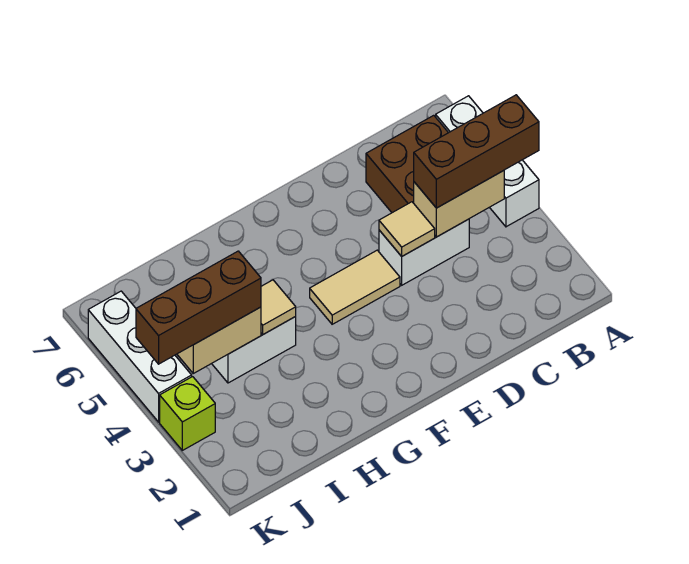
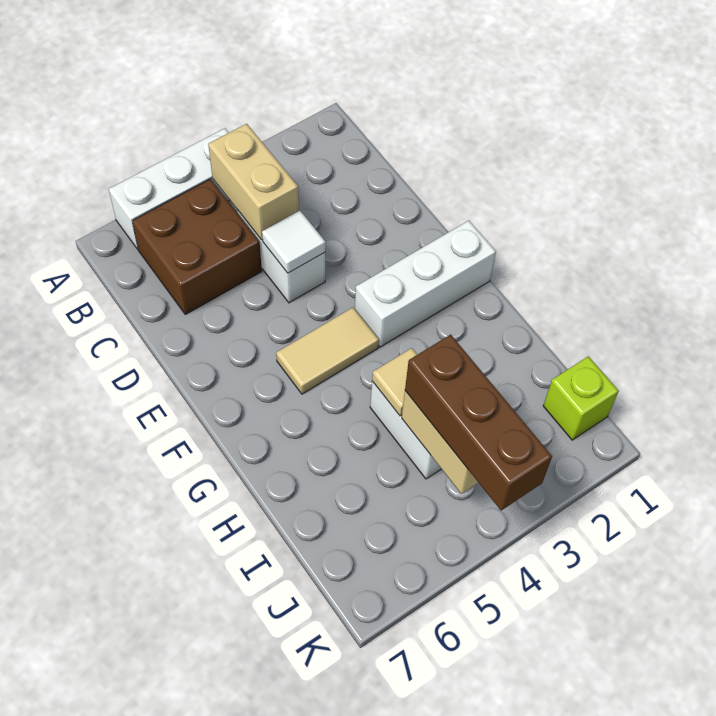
brown brick A4:C4 level 3 -> none
tan tile D4 level 2 -> white tile D4 level 2
tan tile E4:F4 level 1 -> tan tile F4:F5 level 1
lime brick K3 level 1 -> lime brick J1 level 1
white brick K4:K6 level 1 -> white brick F1:F3 level 1

